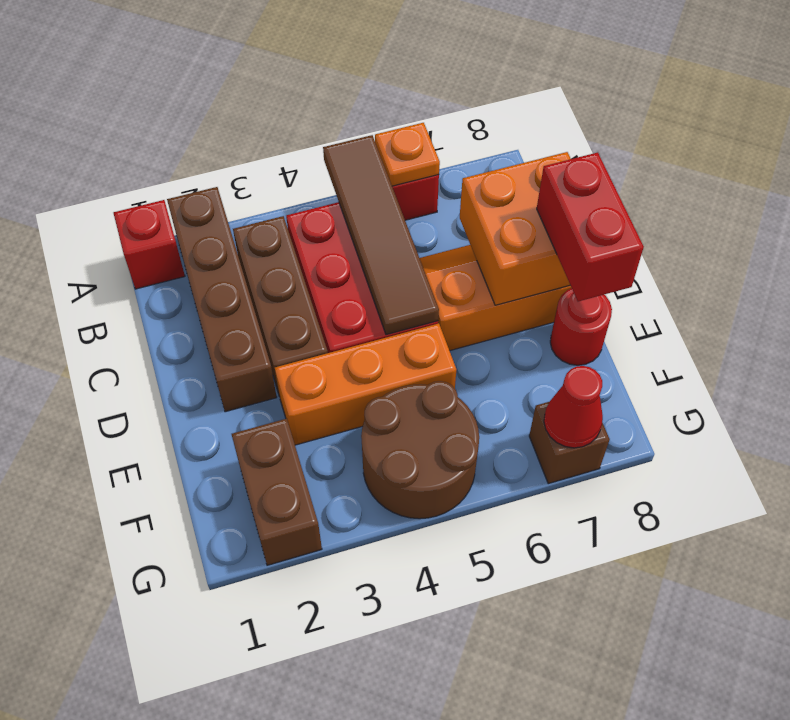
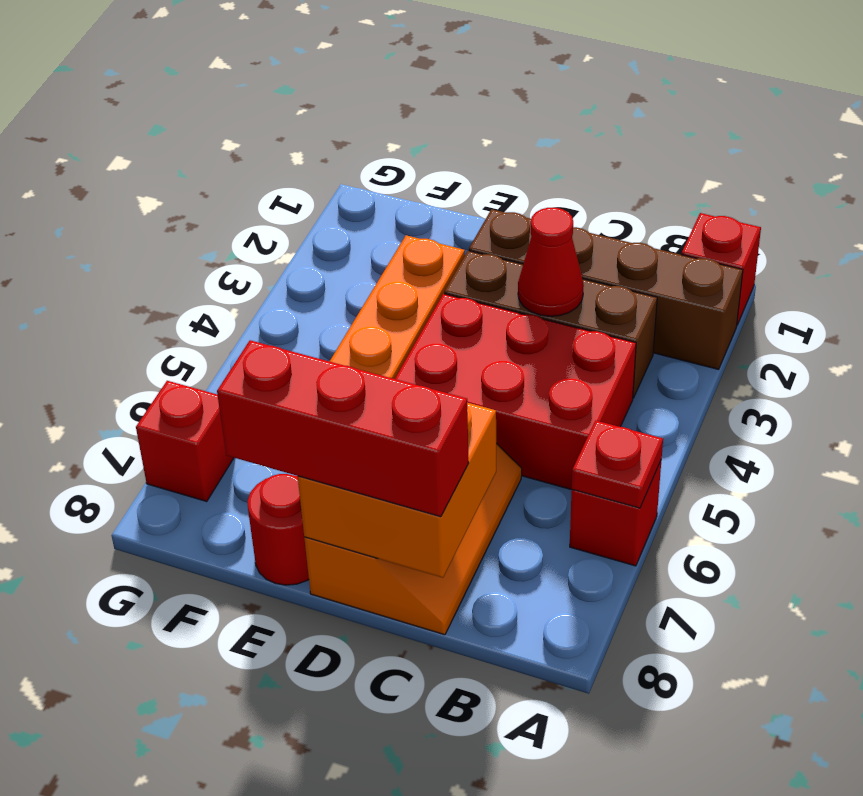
brown tile A5:D5 level 2 -> none
orange plate A6 level 2 -> red plate A6 level 2
red brick D8:E8 level 3 -> red brick C8:E8 level 3
brown brick F2:G2 level 1 -> none
brown round brick F4:G5 level 1 -> none
brown brick G7 level 1 -> red brick G7 level 1
red cone G7 level 2 -> red cone C3 level 2

